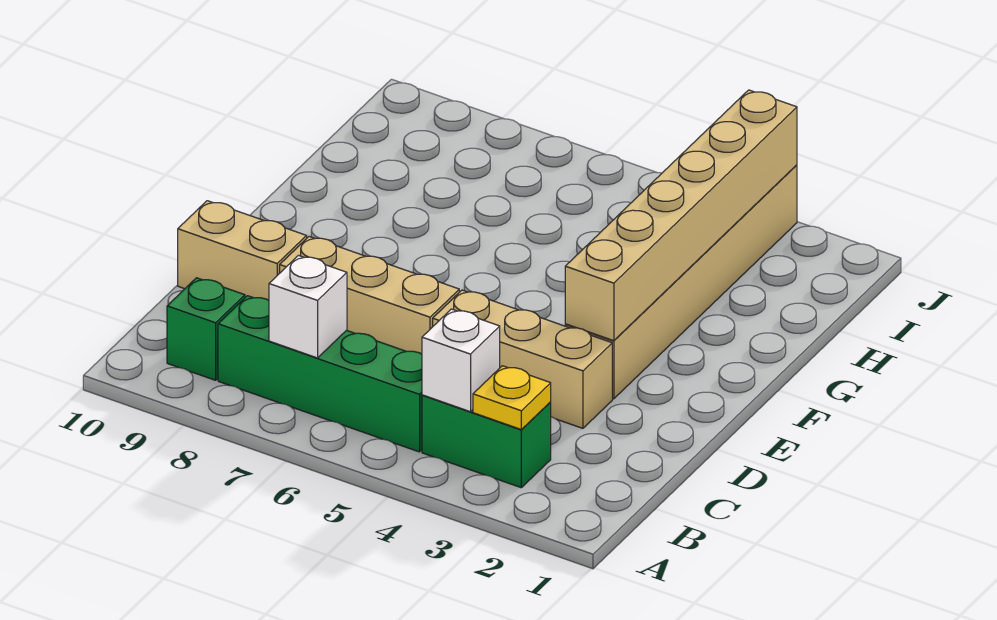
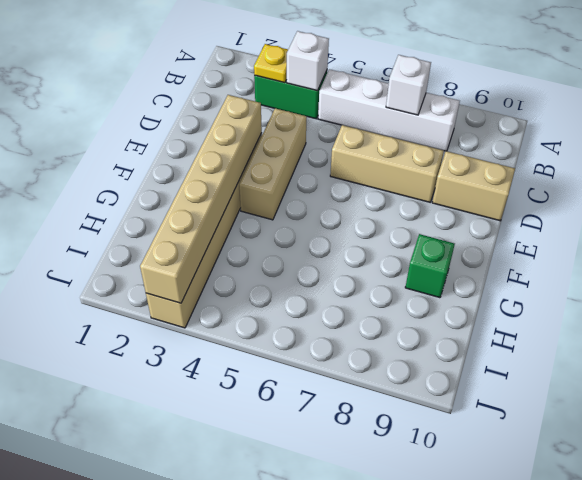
green brick B5:B8 level 1 -> white brick B5:B8 level 1
green brick B9 level 1 -> green brick G9 level 1
tan brick D3:D5 level 1 -> tan brick D4:F4 level 1

